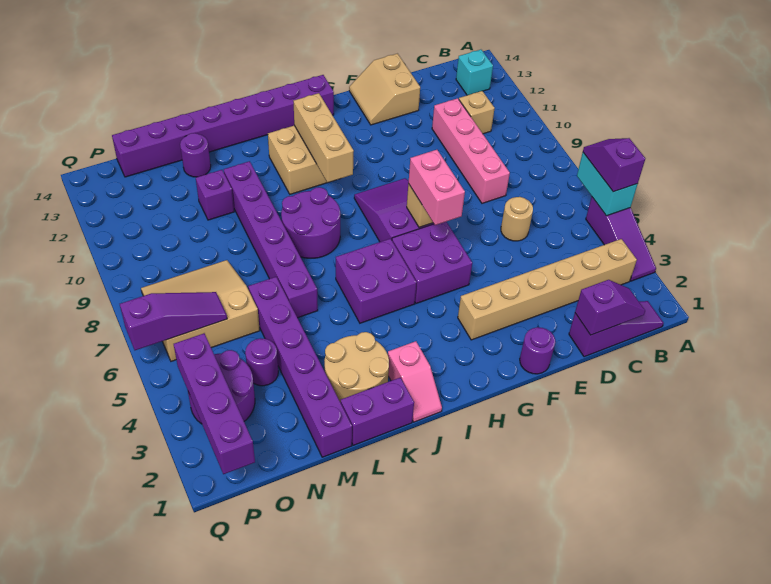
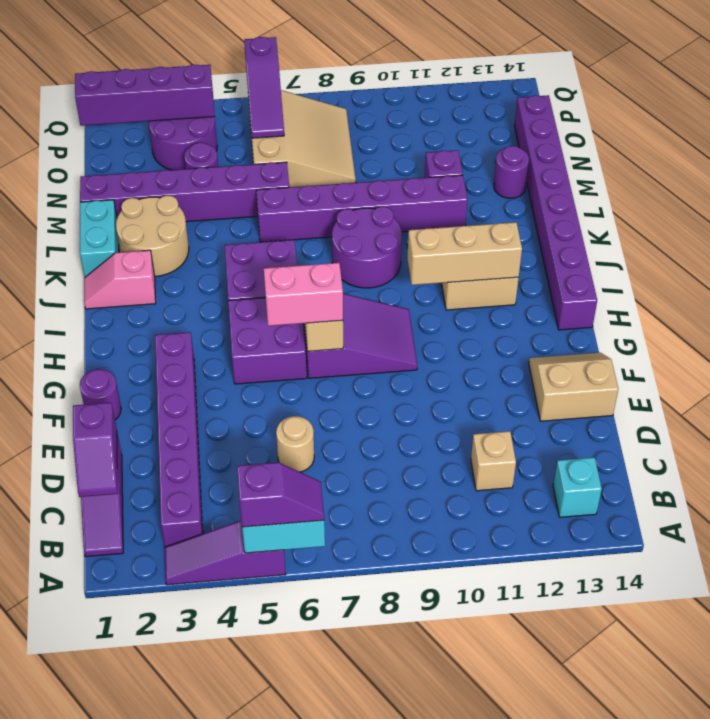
tan brick B3:G3 level 1 -> purple brick B3:G3 level 1
pink brick D8:D11 level 1 -> none
purple brick K1:L1 level 1 -> cyan brick K1:L1 level 1

